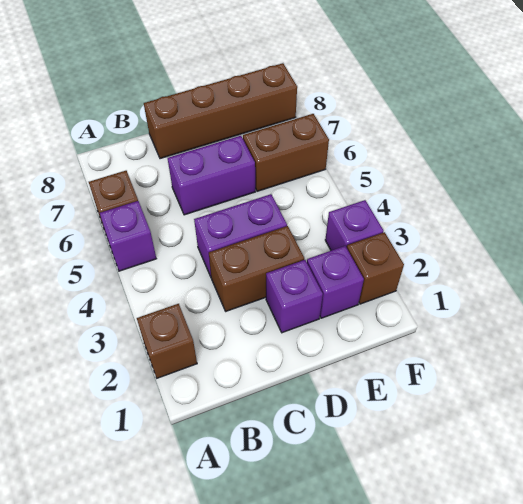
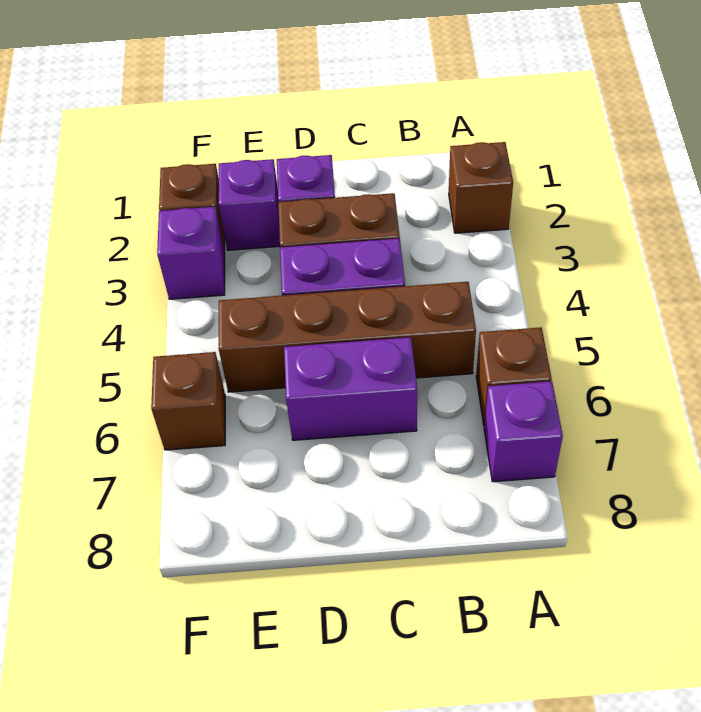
purple brick A5 level 1 -> purple brick A7 level 1
brown brick C8:F8 level 1 -> brown brick B5:E5 level 1
brown brick E6:F6 level 1 -> brown brick F6 level 1

